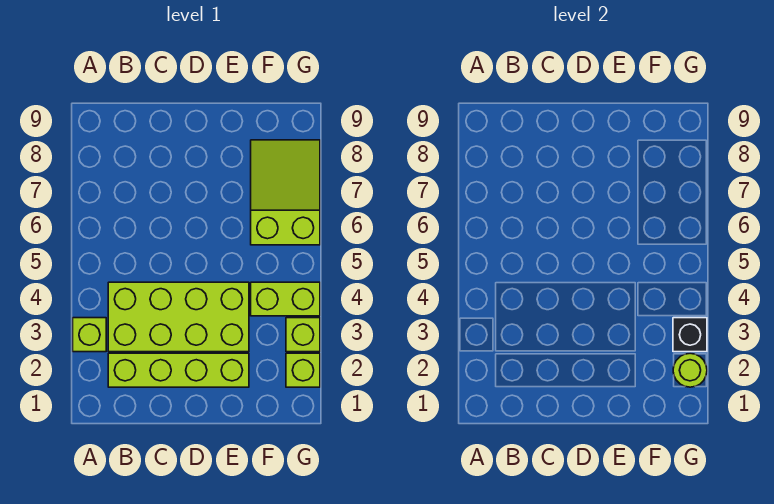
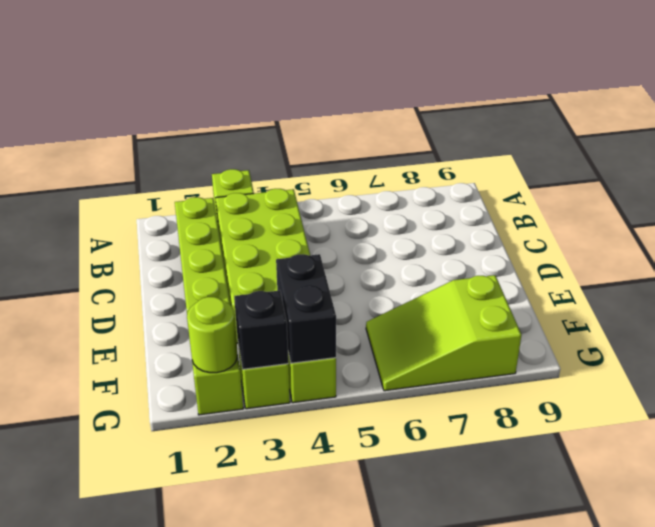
none -> black brick F4:G4 level 2
lime slope F6:G8 level 1 top 6 -> lime slope F6:G8 level 1 top 8

